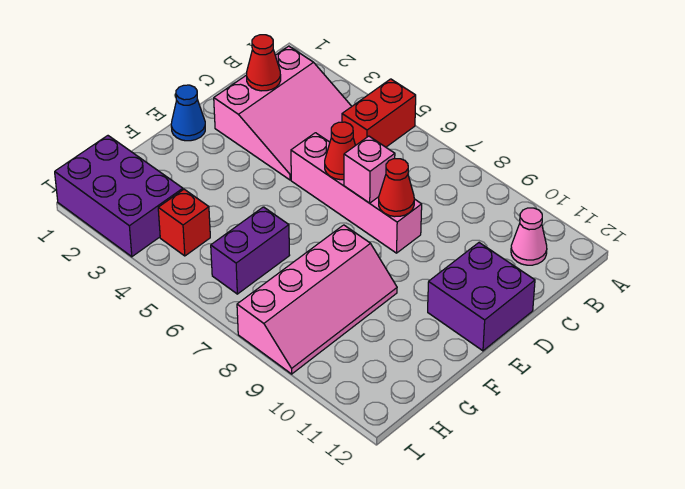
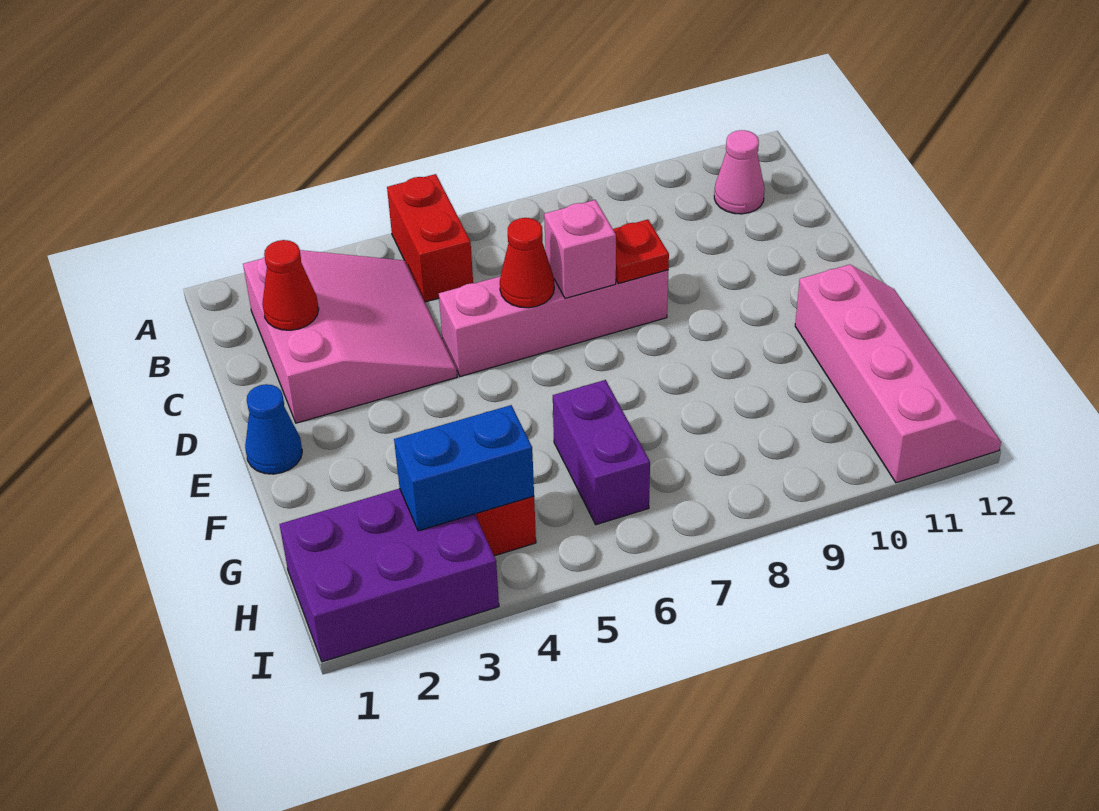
red cone D8 level 2 -> red plate D8 level 2
purple brick D11:E12 level 1 -> none
pink slope F8:I9 level 1 top 8 -> pink slope F11:I12 level 1 top 11
none -> blue brick H3:H4 level 2

